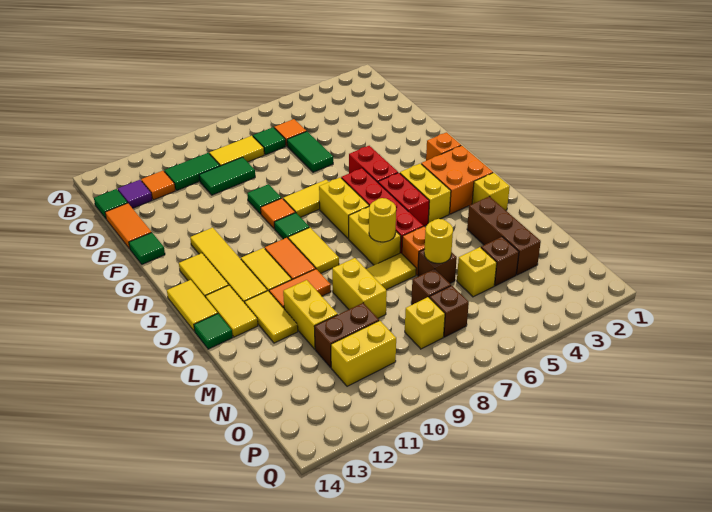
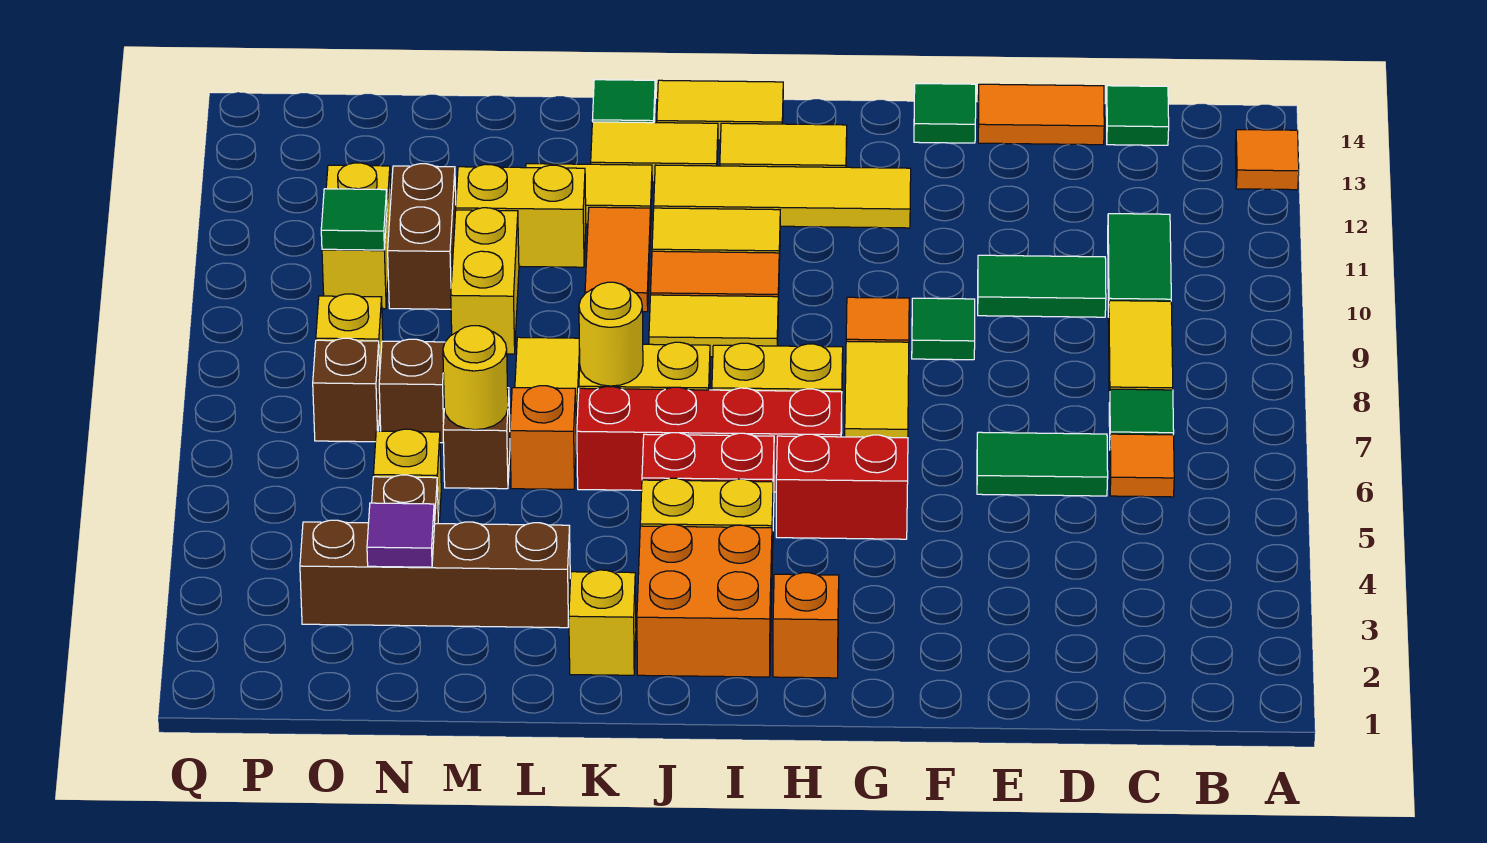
orange tile C12 level 1 -> orange tile A13 level 1
purple tile C13 level 1 -> purple tile N3 level 2
green tile D9:D10 level 1 -> green tile D10:E10 level 1
green tile H9 level 1 -> green tile O10 level 2
brown brick L3:N3 level 1 -> brown brick L3:O3 level 1
yellow brick L9:M9 level 1 -> yellow brick M9:M10 level 1

